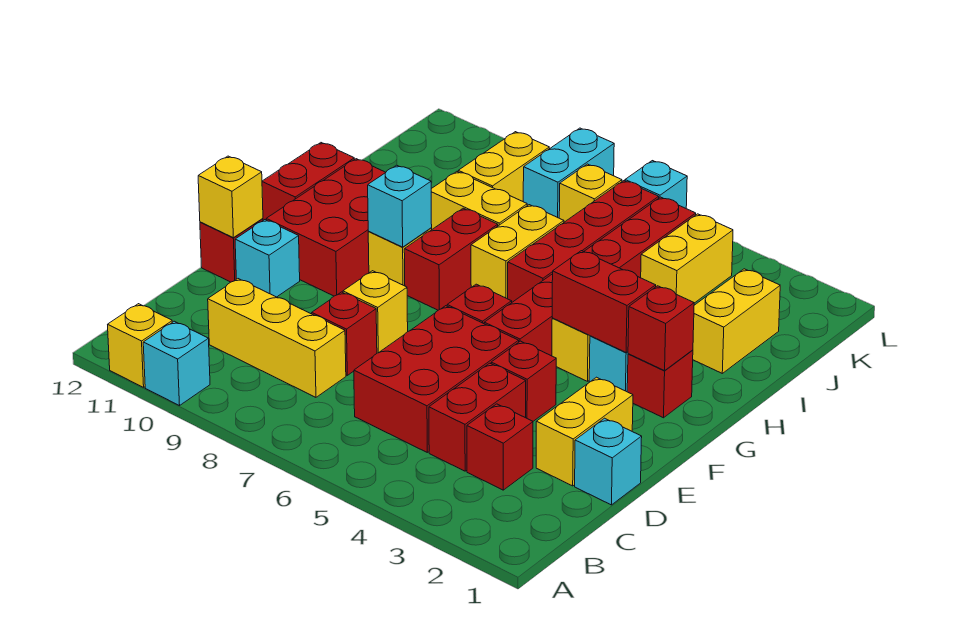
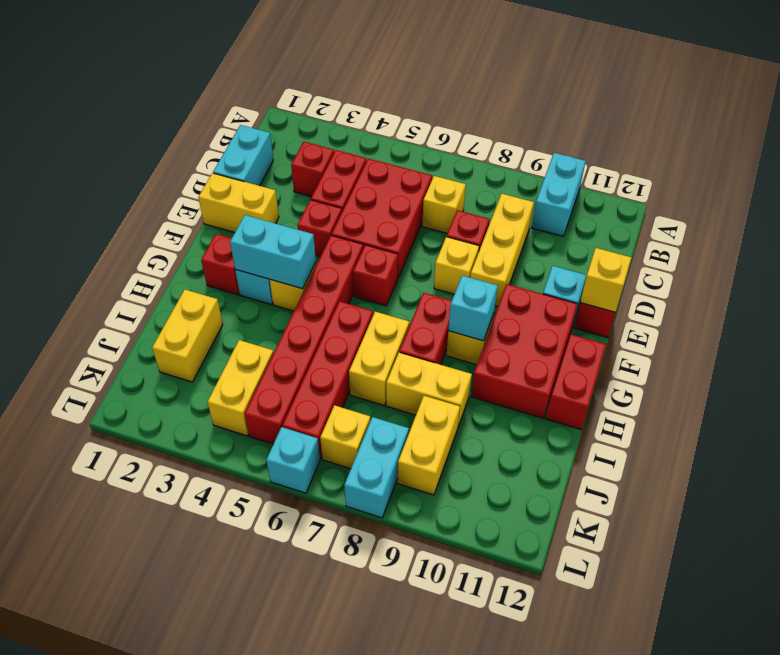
cyan brick A10 level 1 -> cyan brick A10:B10 level 1
yellow brick A11 level 1 -> yellow brick C7 level 1
yellow brick C8:C10 level 1 -> yellow brick C9:E9 level 1
cyan brick D1 level 1 -> cyan brick C1:D1 level 1
yellow brick D2:E2 level 1 -> yellow brick E1:E2 level 1
red brick G2 level 2 -> none
red brick G3:G4 level 2 -> cyan brick G3:G4 level 2

